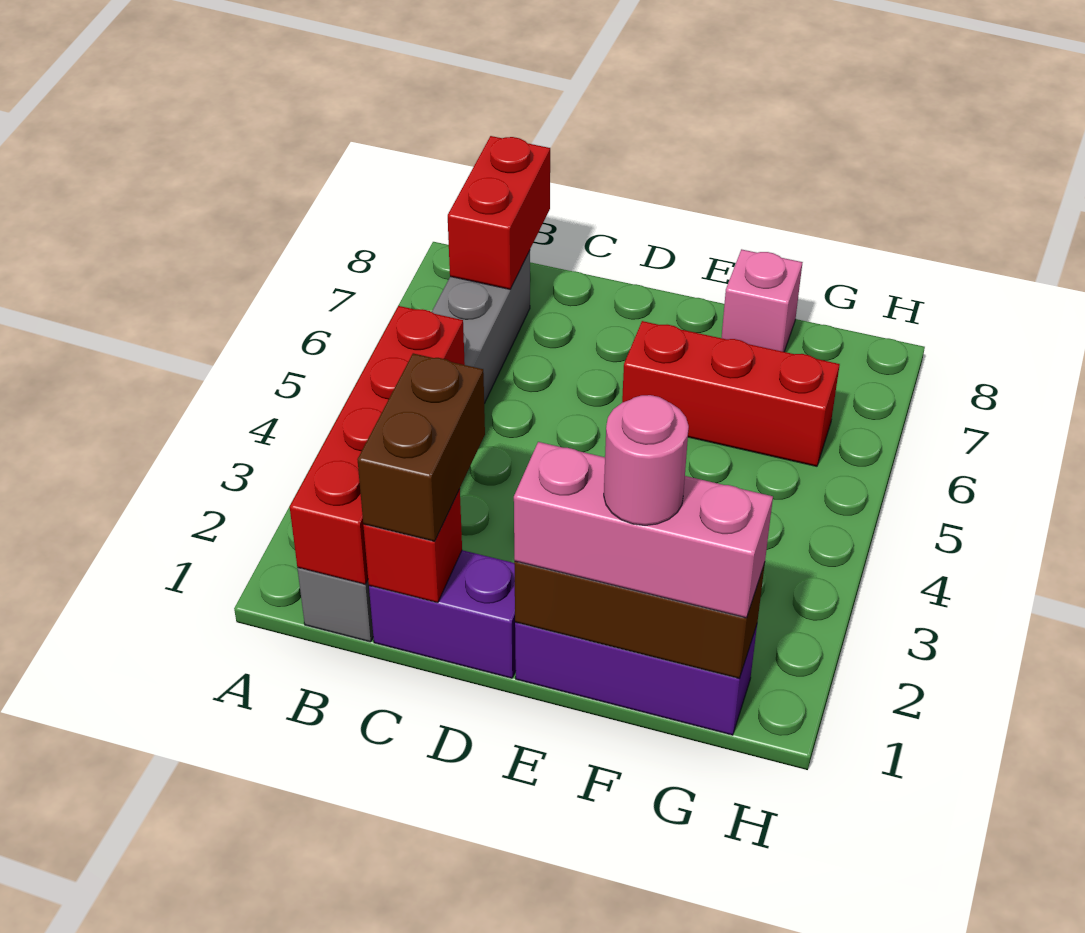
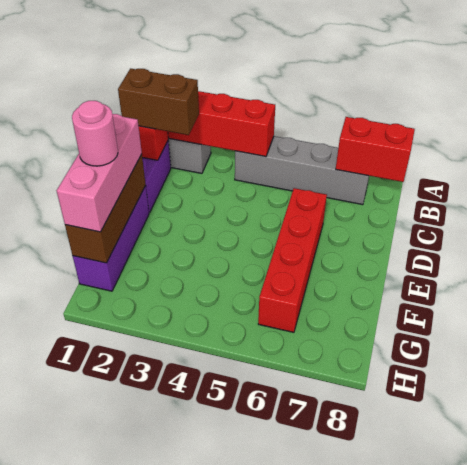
red brick E6:G6 level 1 -> red brick D6:G6 level 1
pink brick F8 level 1 -> none

